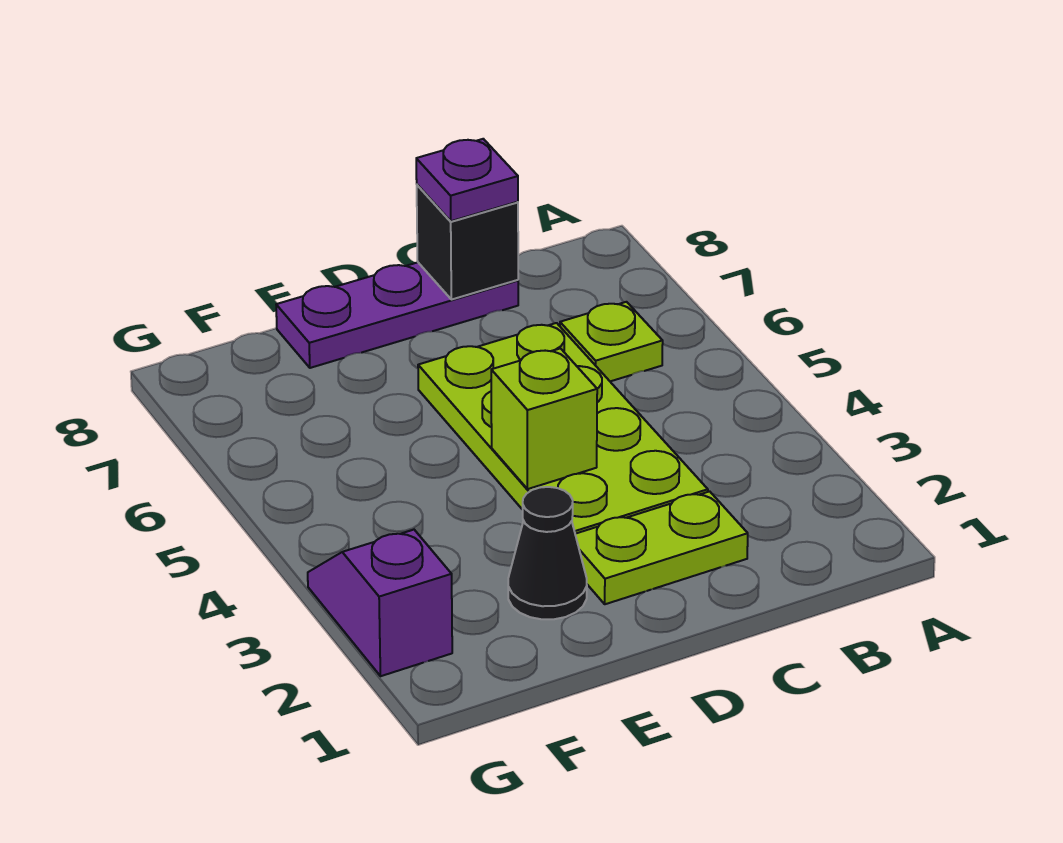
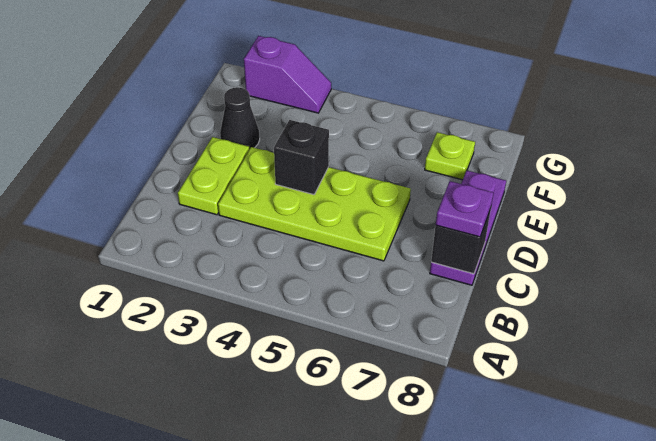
lime plate B6 level 1 -> lime plate F7 level 1
lime brick D4 level 2 -> black brick D4 level 2

